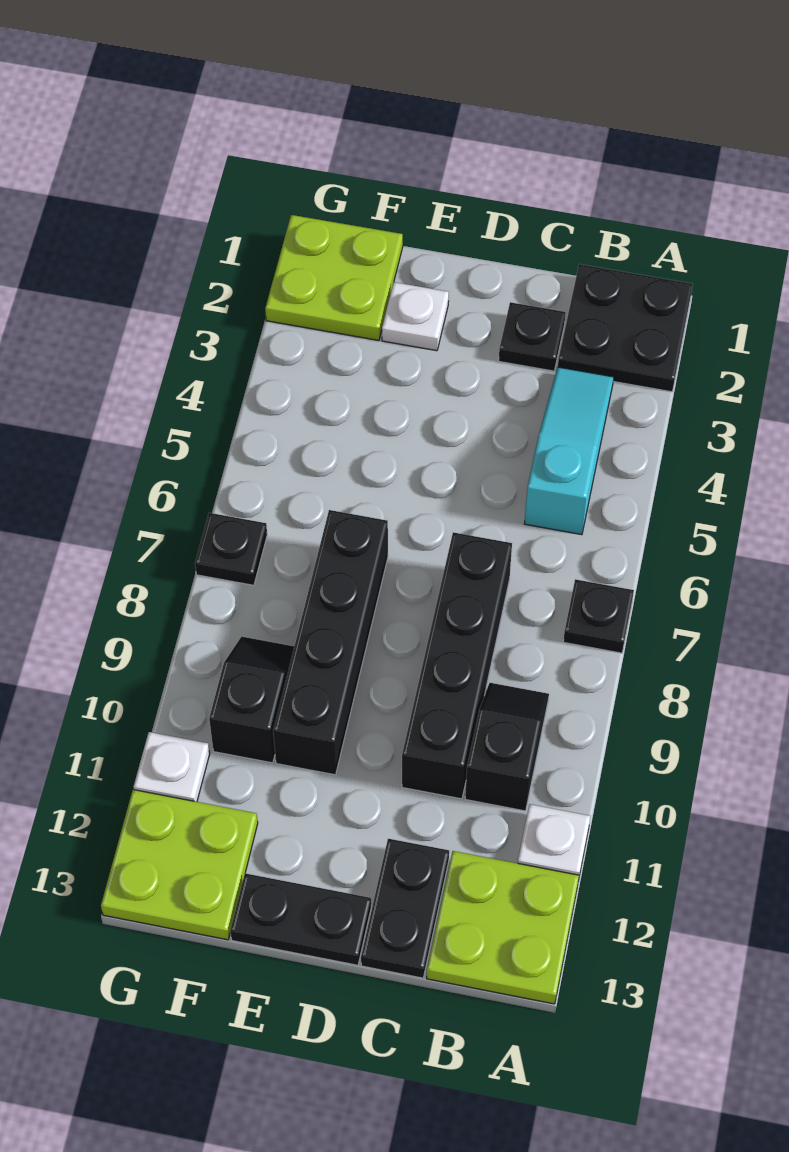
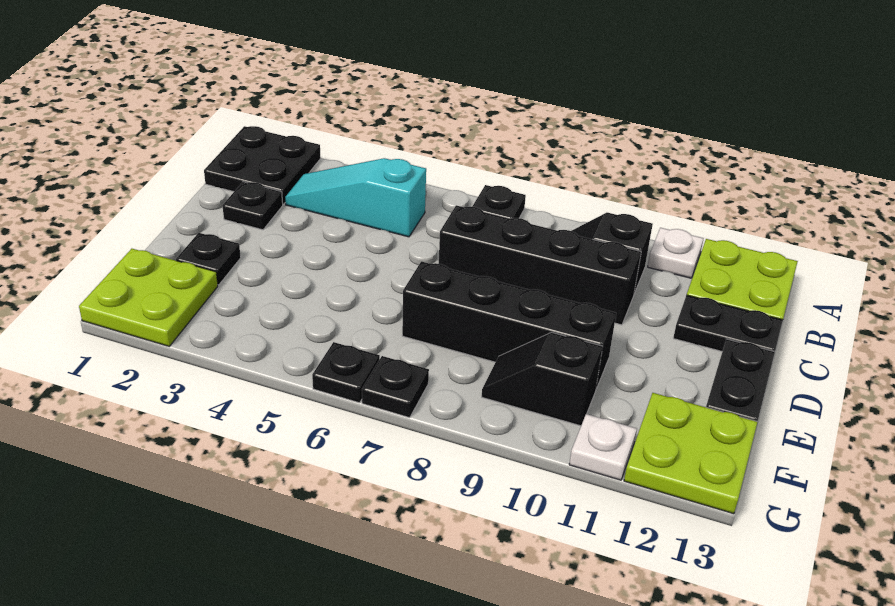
white plate E2 level 1 -> black plate E2 level 1
none -> black plate G6 level 1

